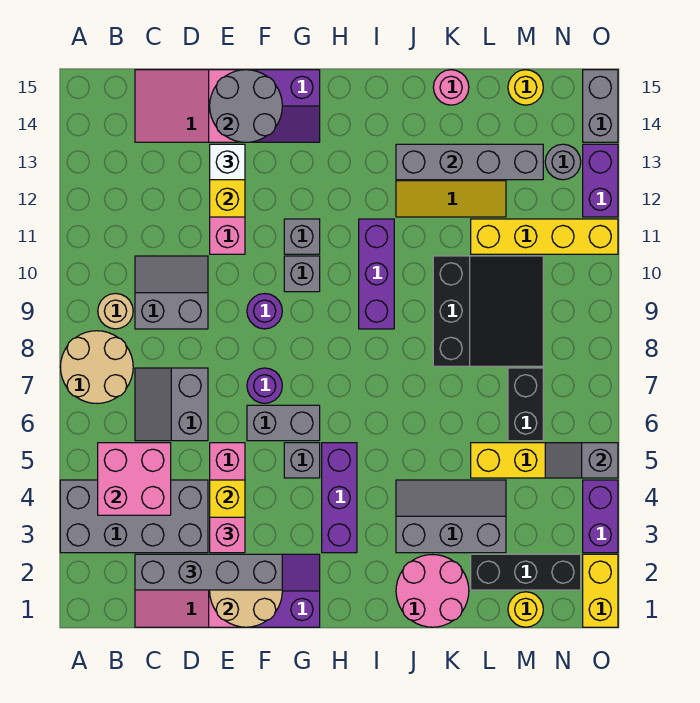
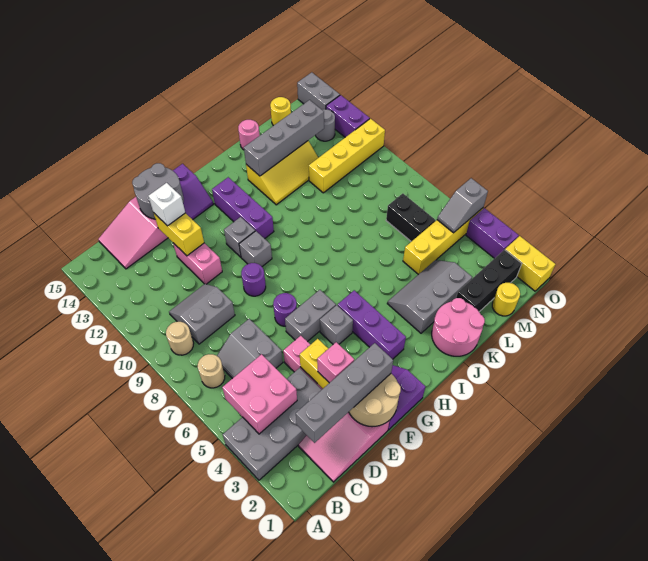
tan round brick A7:B8 level 1 -> tan round brick B7 level 1
purple brick I9:I11 level 1 -> purple brick H11:H13 level 1
black slope K8:M10 level 1 top K -> none

